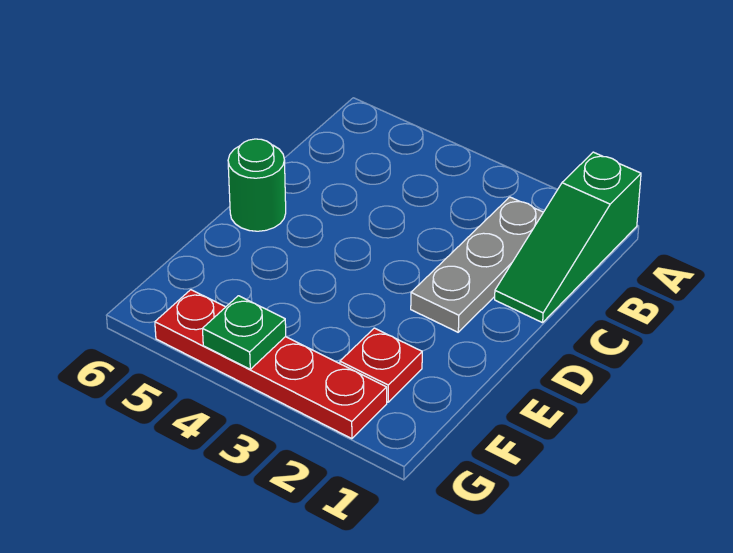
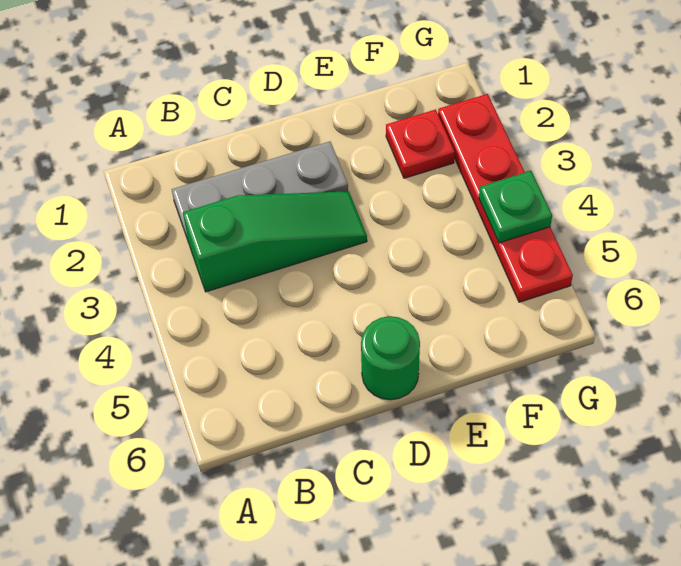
green slope A1:C1 level 1 top A -> green slope B3:D3 level 1 top B

